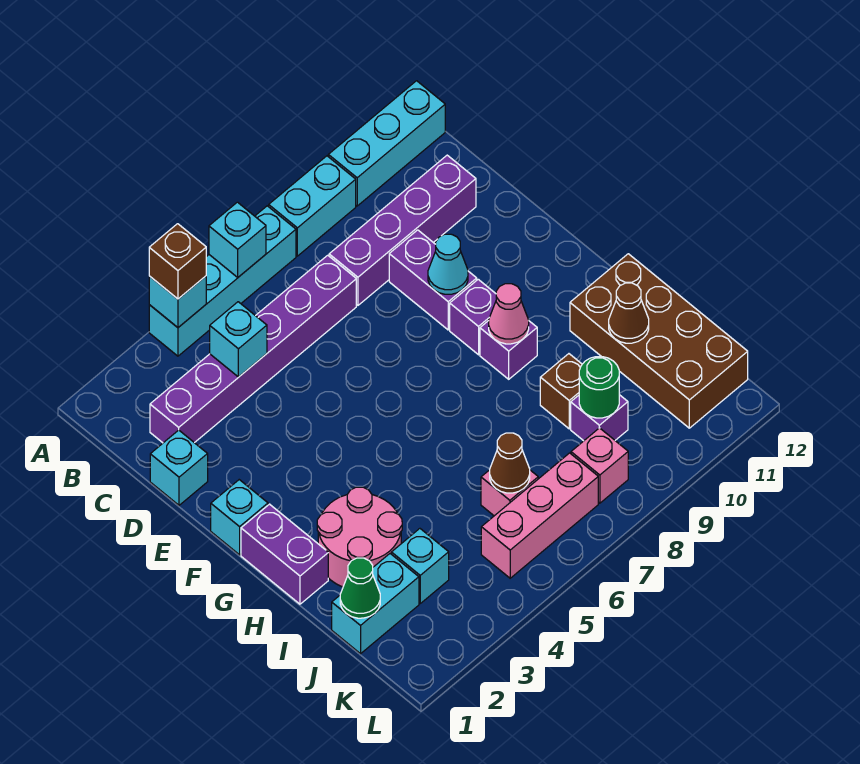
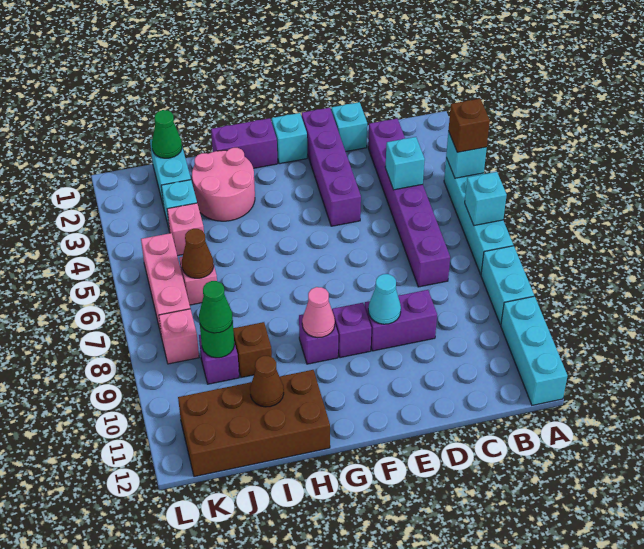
purple brick C8:C11 level 1 -> purple brick E1:E4 level 1
none -> pink brick J4 level 1
none -> green cone J9 level 3

